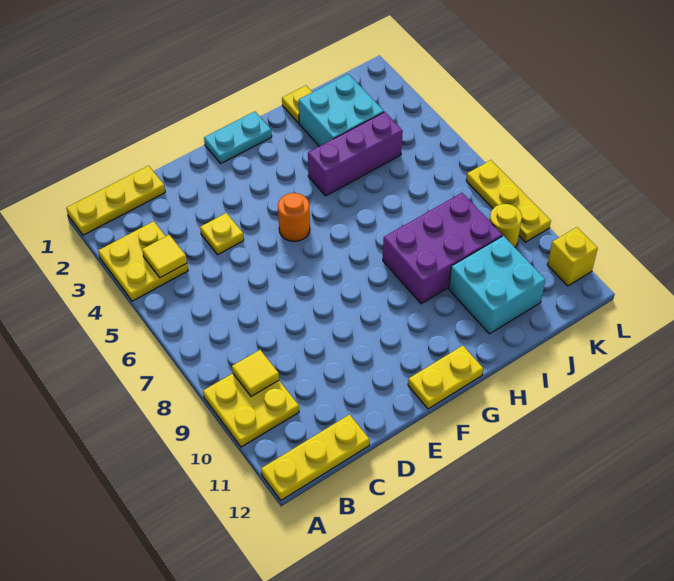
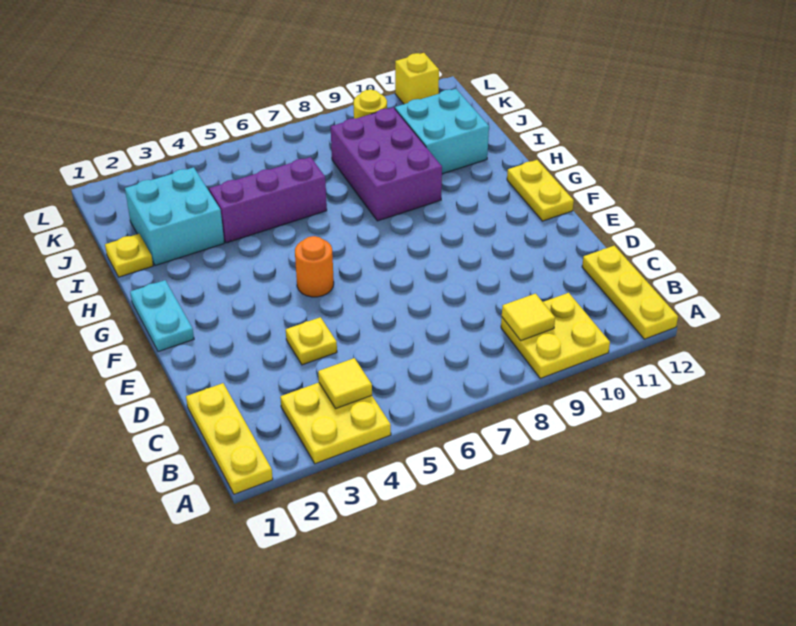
purple brick H4:J4 level 1 -> purple brick I4:I6 level 1
yellow plate L7:L9 level 1 -> none

